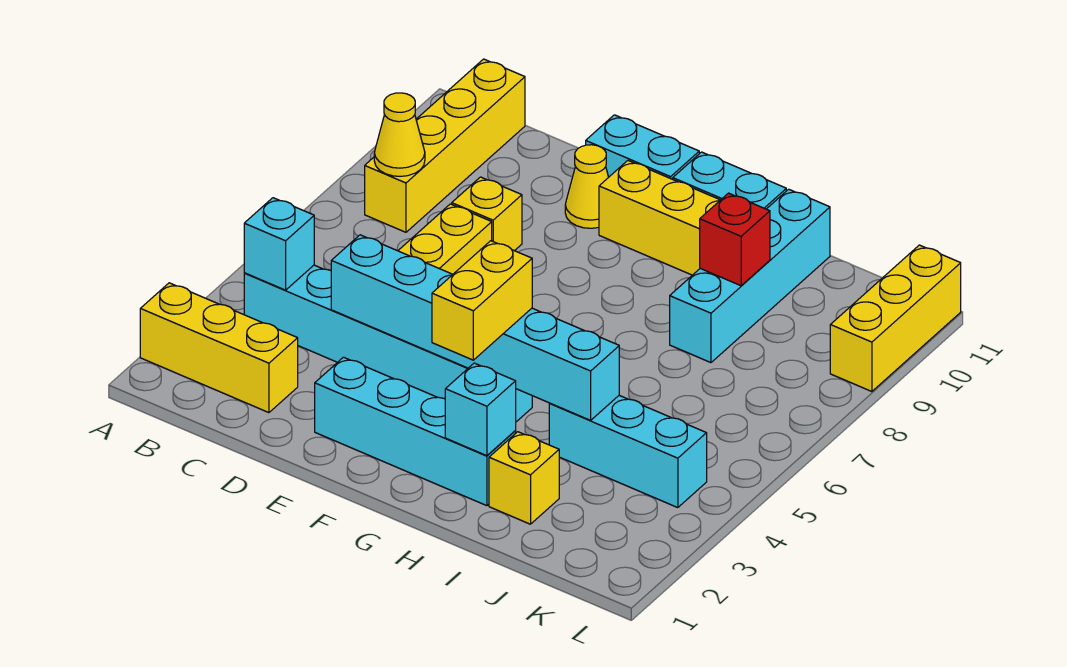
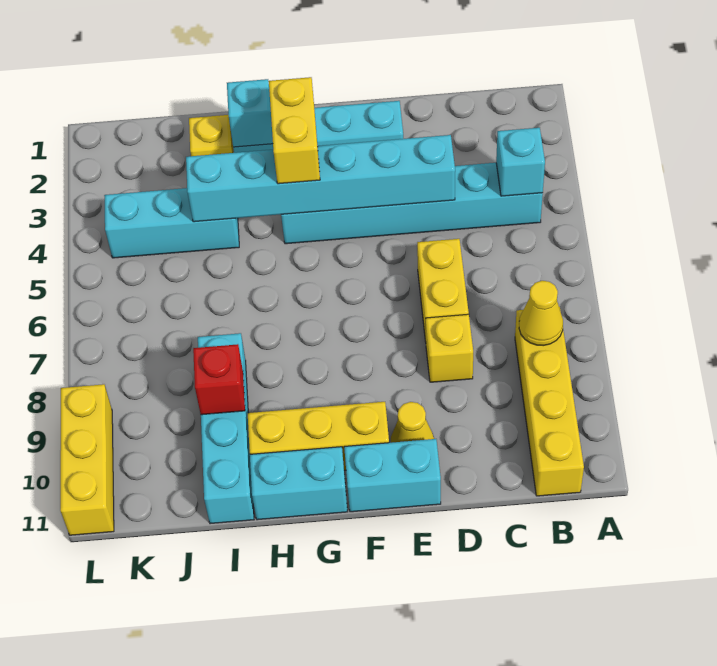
yellow brick A2:C2 level 1 -> none

